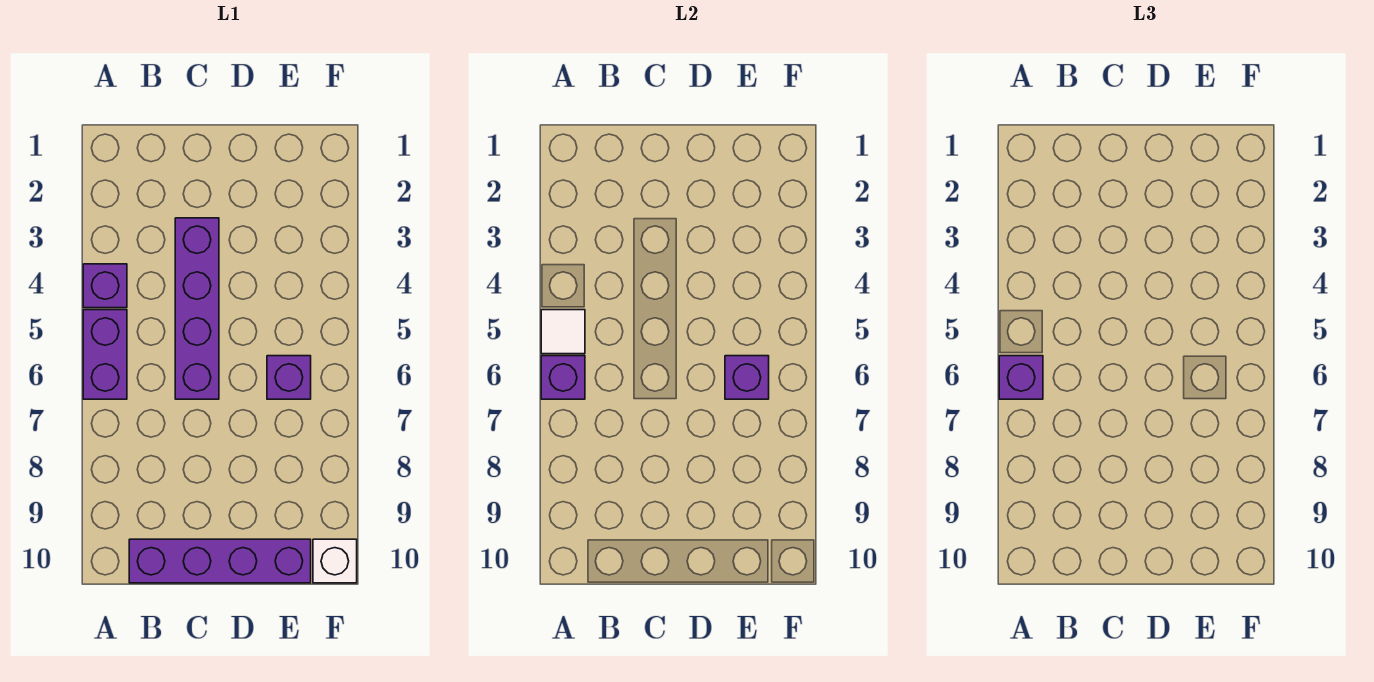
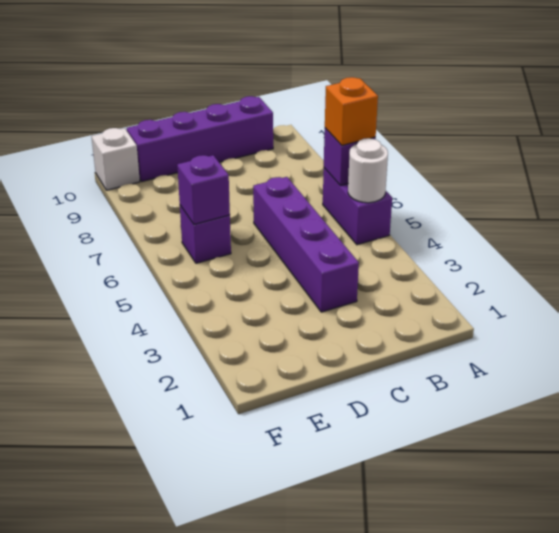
purple brick A4 level 1 -> none
white tile A5 level 2 -> white round brick A5 level 2
purple brick A6 level 3 -> orange brick A6 level 3

